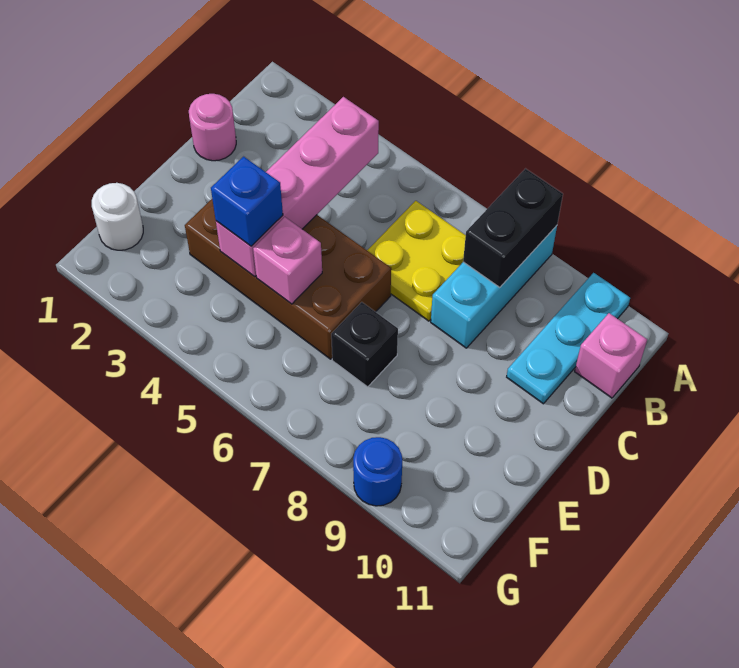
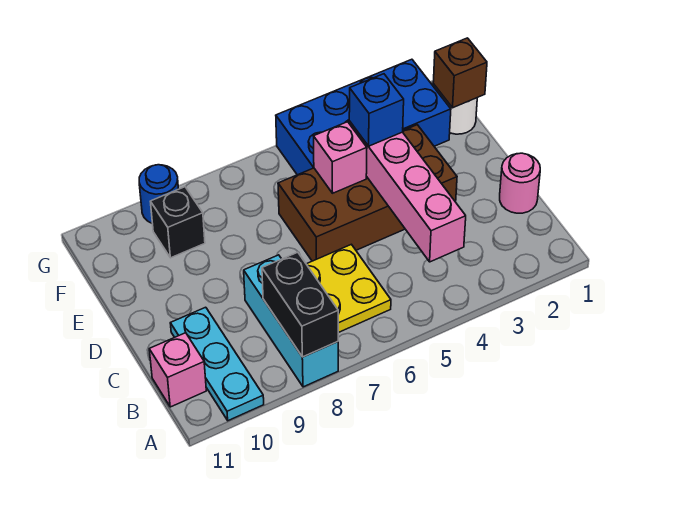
black brick E7 level 1 -> black brick F9 level 1
none -> brown brick F1 level 2
none -> blue brick F2:G5 level 1

